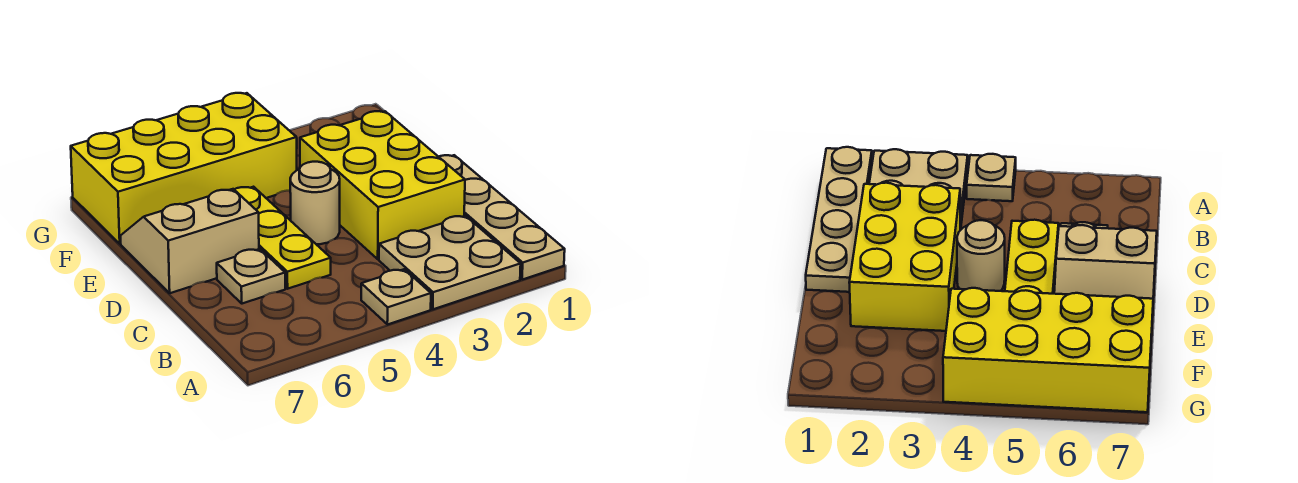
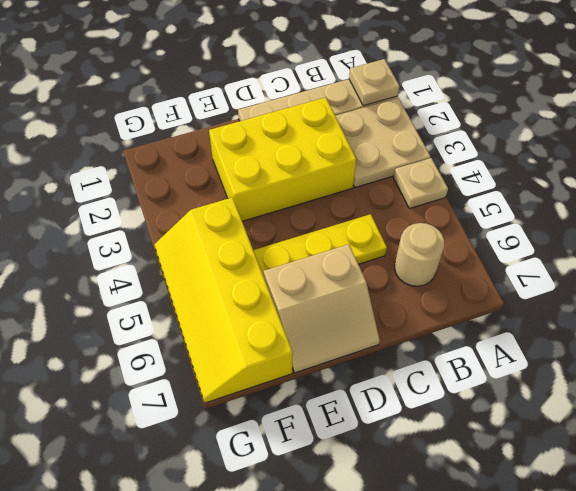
tan plate C6 level 1 -> tan plate A1 level 2
tan round brick D4 level 1 -> tan round brick B6 level 1
tan slope D6:E7 level 1 top D -> tan slope D6:E7 level 1 top 6
yellow brick F4:G7 level 1 -> yellow slope F4:G7 level 1 top F

